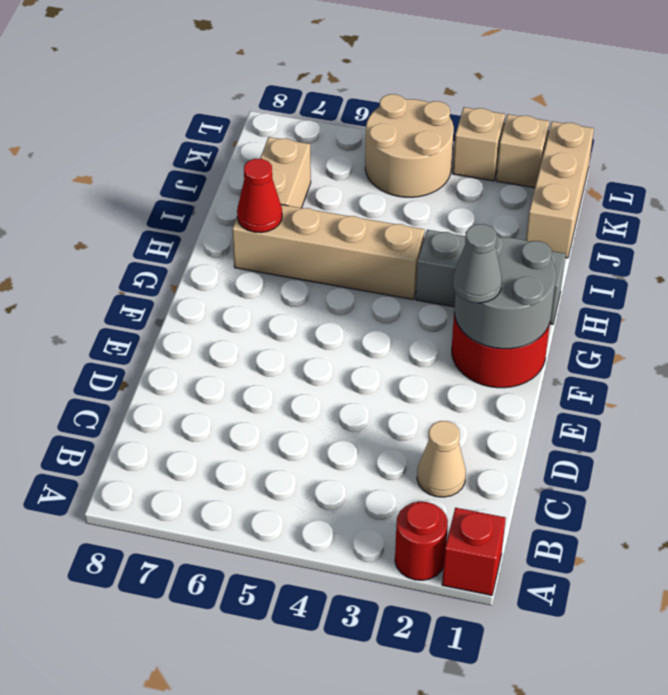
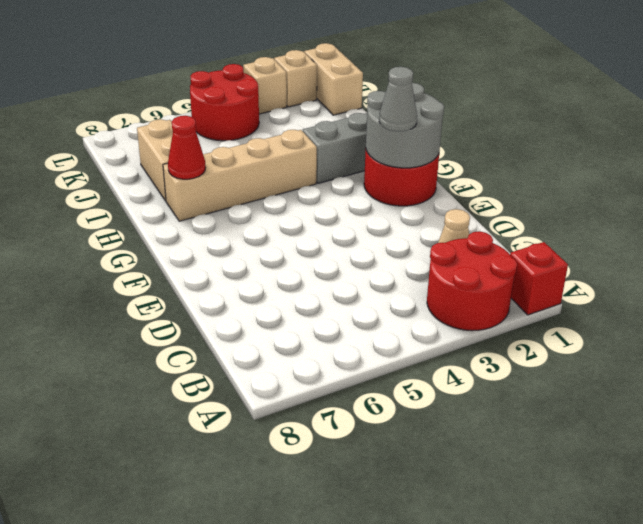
red round brick A2 level 1 -> red round brick A2:B3 level 1
tan brick J1:L1 level 1 -> tan brick K1:L1 level 1
tan round brick K4:L5 level 1 -> red round brick K4:L5 level 1

